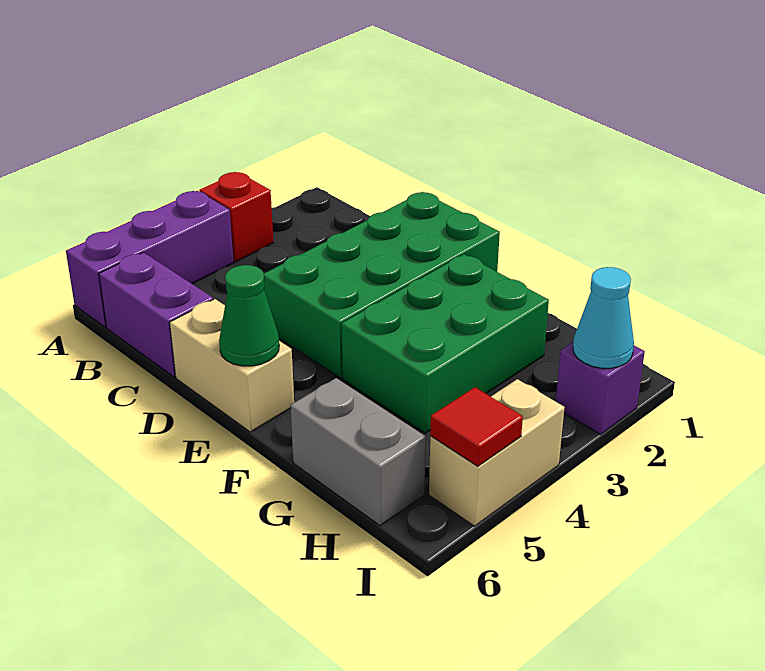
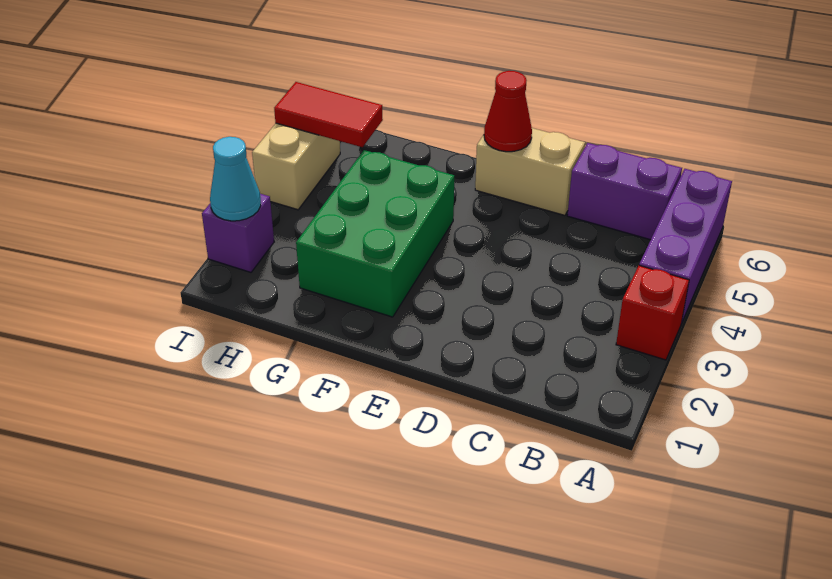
green brick D1:E4 level 1 -> none
green cone E6 level 2 -> red cone E6 level 2
grey brick G6:H6 level 1 -> none
red tile I5 level 2 -> red tile H5:I5 level 2

